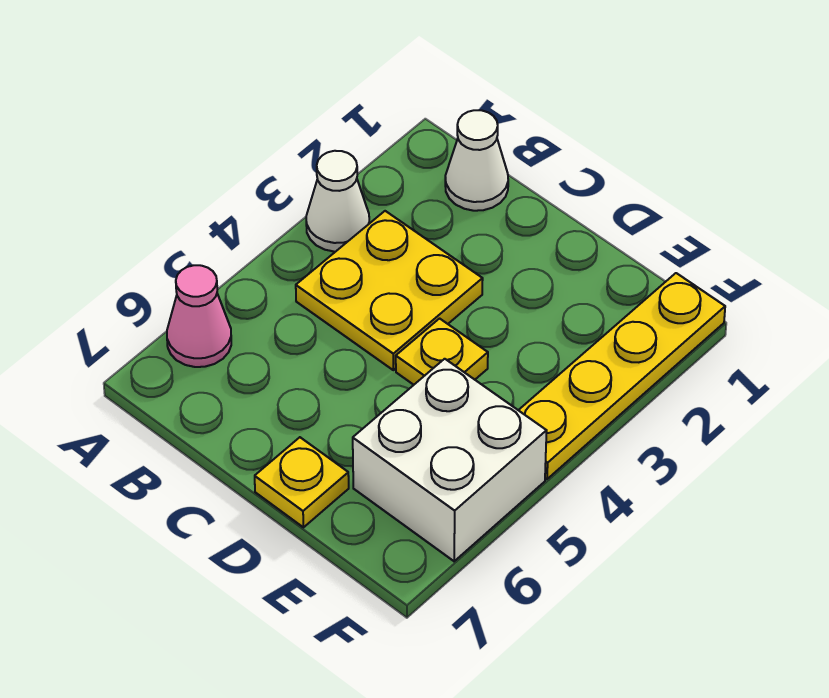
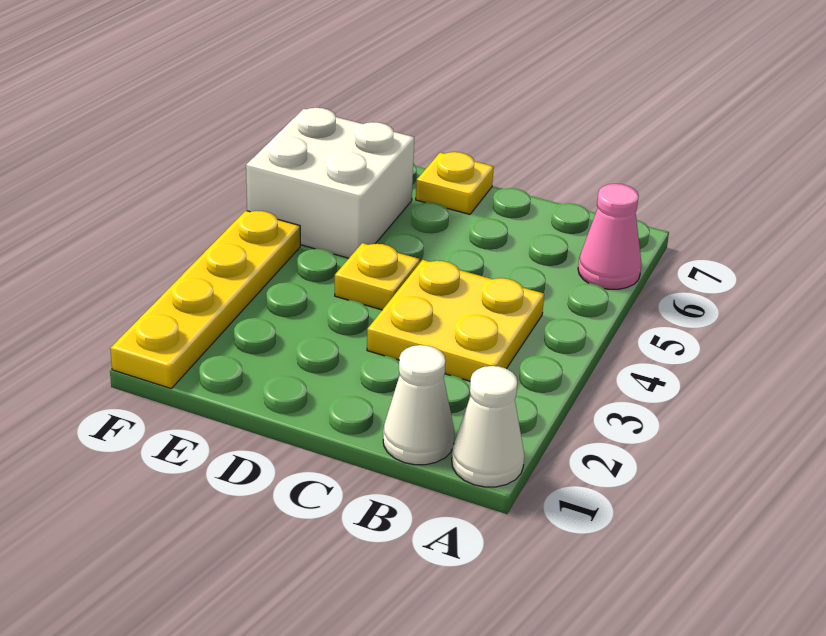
white cone A3 level 1 -> white cone A1 level 1

